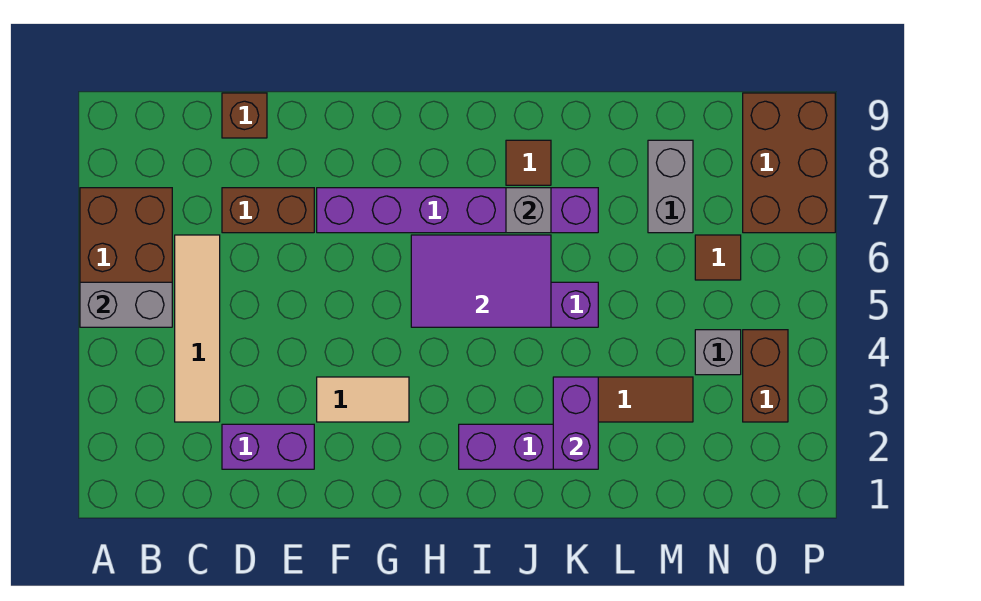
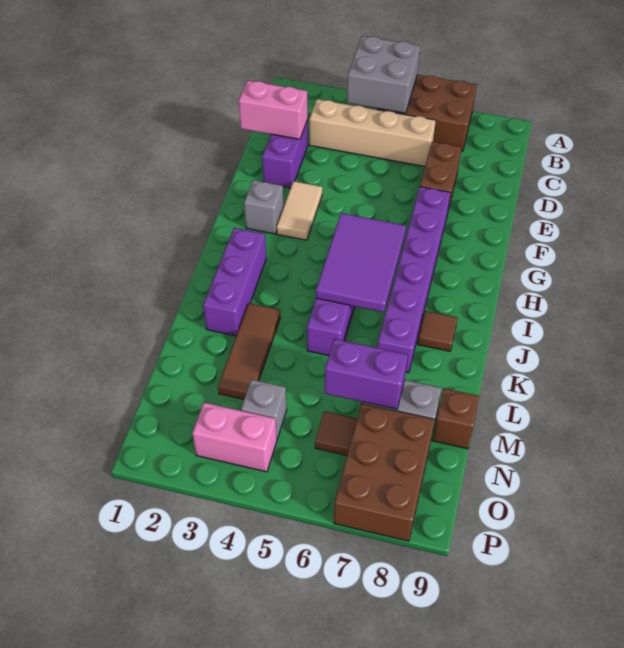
grey brick A5:B5 level 2 -> grey brick A4:B5 level 2
tan tile C3:C6 level 1 -> tan brick C3:C6 level 1
none -> pink brick D1:D2 level 2
brown brick D9 level 1 -> brown brick M9 level 1
grey brick J7 level 2 -> grey brick G2 level 1
purple brick K2:K3 level 2 -> purple brick M6:M7 level 2
brown brick O3:O4 level 1 -> pink brick O3:O4 level 1
brown brick O7:P9 level 1 -> brown brick N7:P8 level 1

